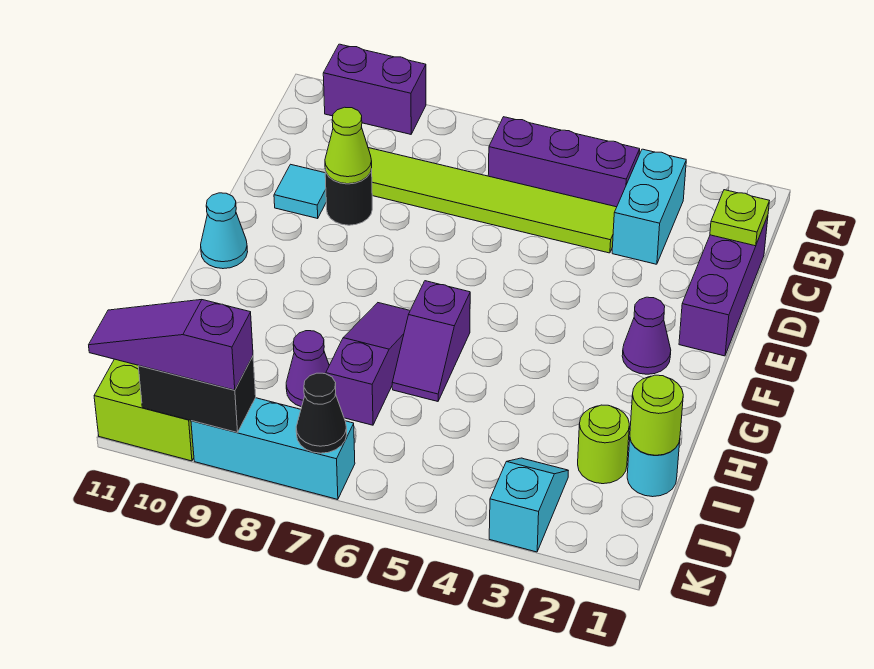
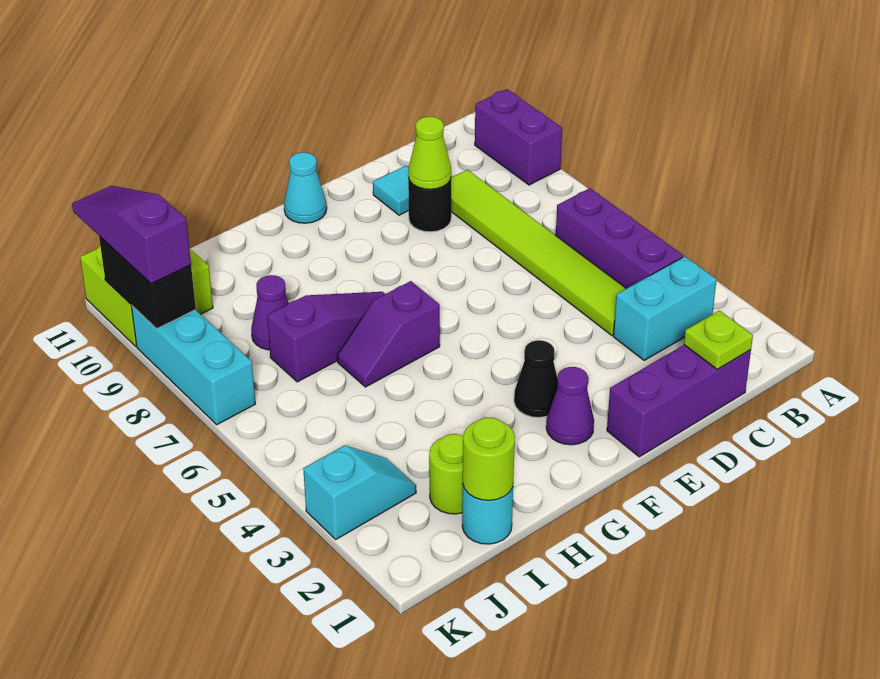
black cone K7 level 2 -> black cone F3 level 1

